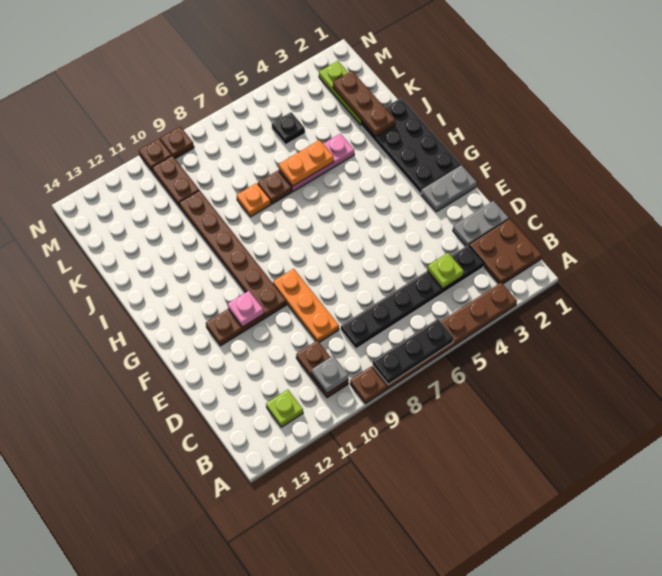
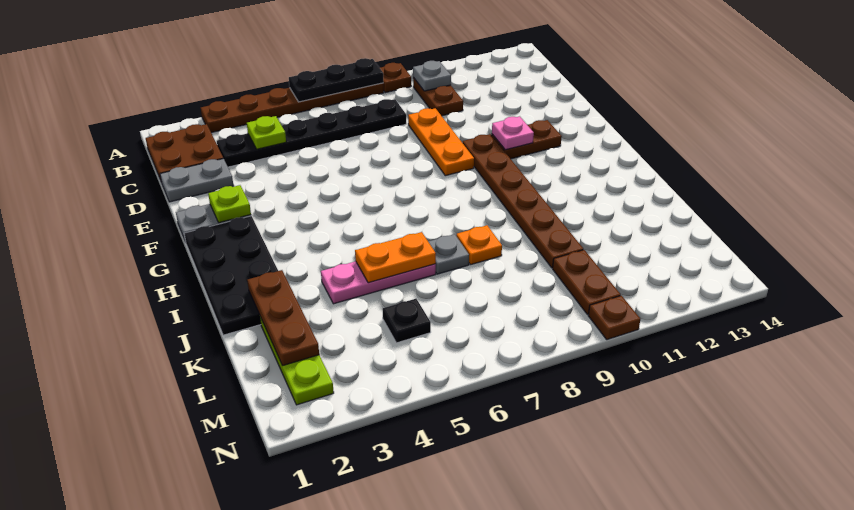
lime plate B12 level 1 -> lime plate F2 level 2
brown plate J7 level 1 -> grey plate J7 level 1
brown plate N9 level 1 -> none

